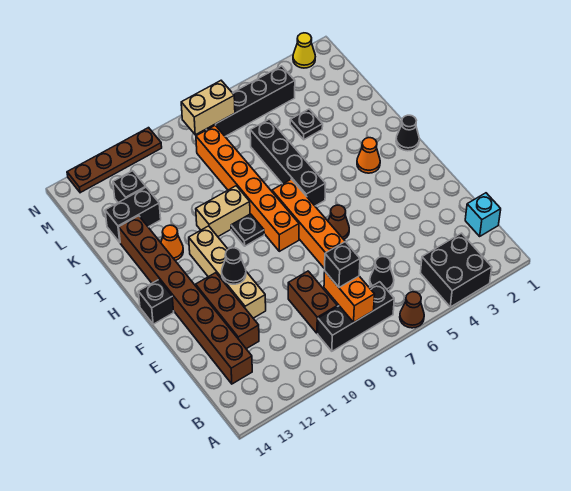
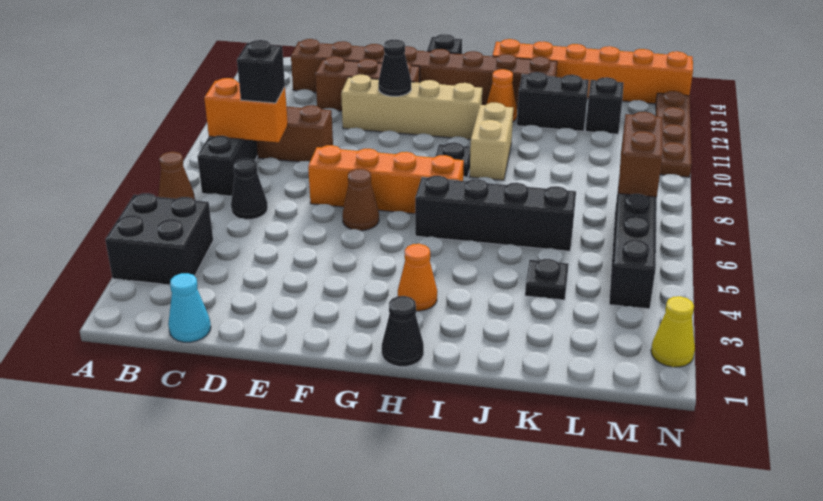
cyan brick C1 level 1 -> cyan cone C1 level 1
orange brick G8:L8 level 1 -> orange brick I14:N14 level 1
black brick K12:K13 level 1 -> black brick J12:K12 level 1
tan brick M7:M8 level 2 -> brown brick M7:M8 level 2

